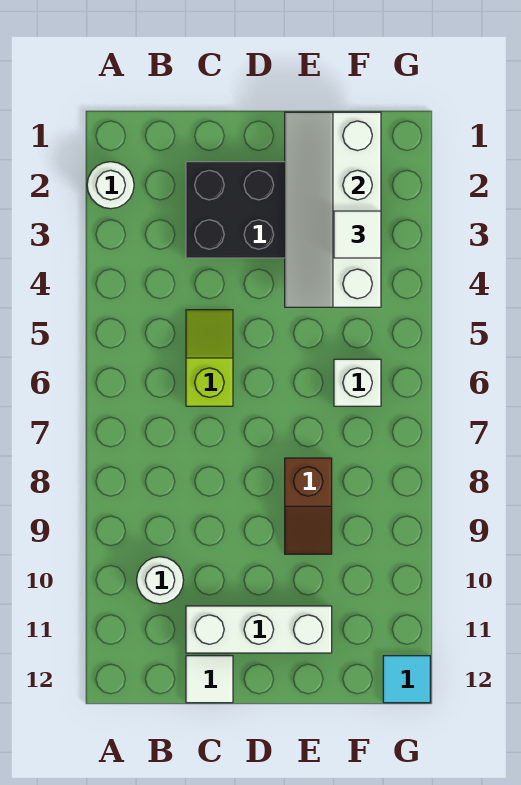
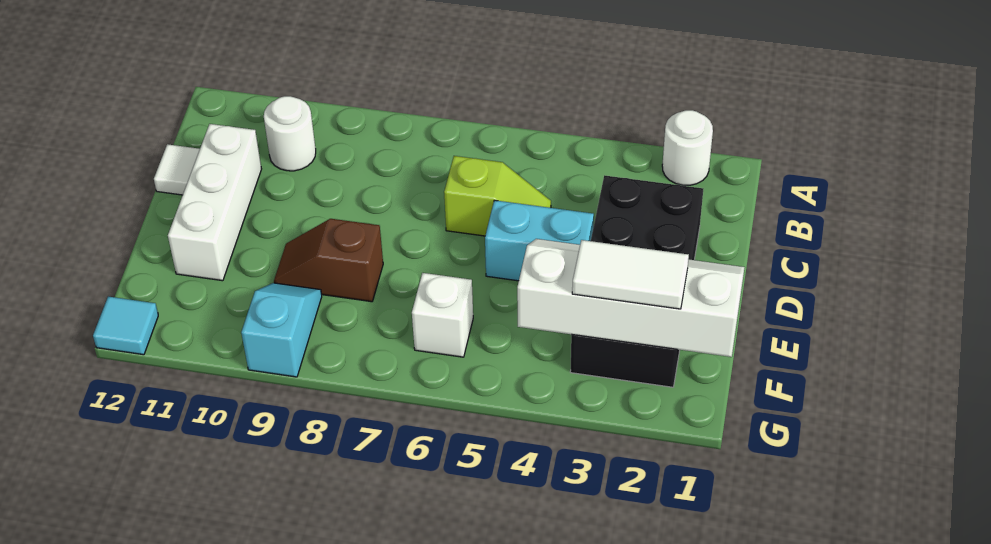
none -> cyan brick D4:D5 level 1
white tile F3 level 3 -> white tile F2:F3 level 3
none -> cyan slope F9:G9 level 1 top G

